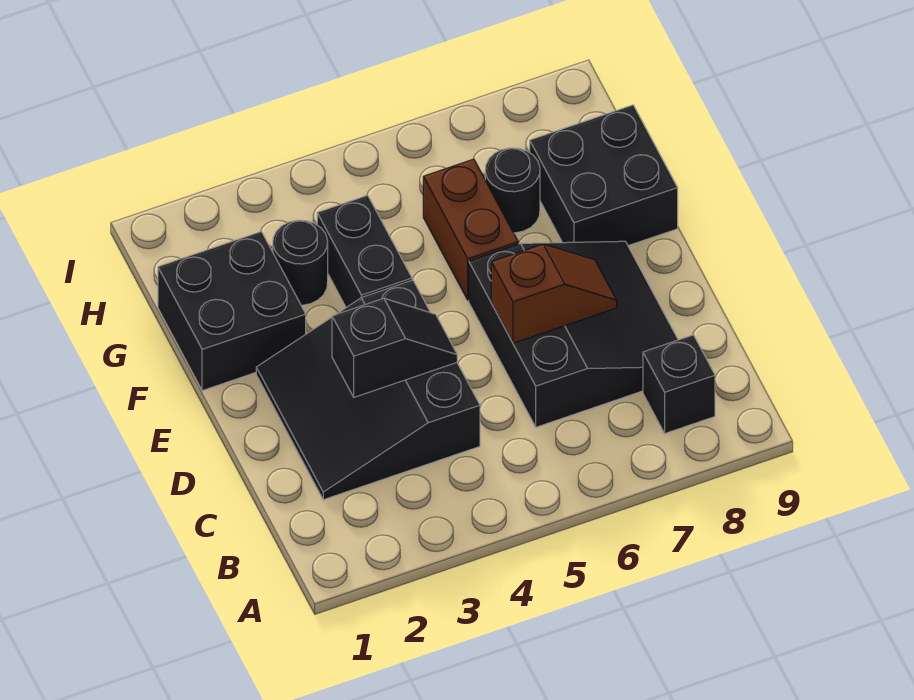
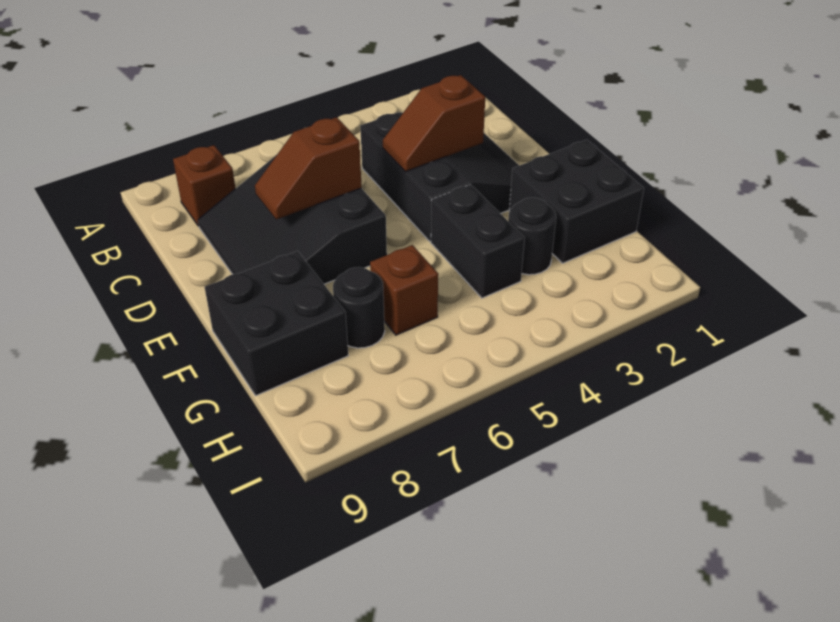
black brick B8 level 1 -> brown brick B8 level 1
black slope D3:D4 level 2 top 3 -> brown slope D3:D4 level 2 top 3
brown brick F6:G6 level 1 -> brown brick G6 level 1

